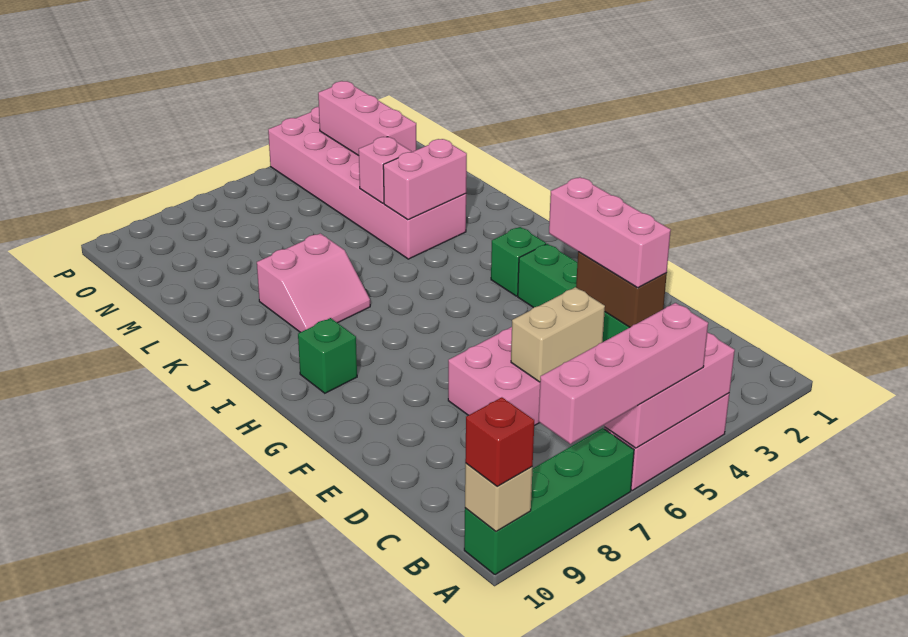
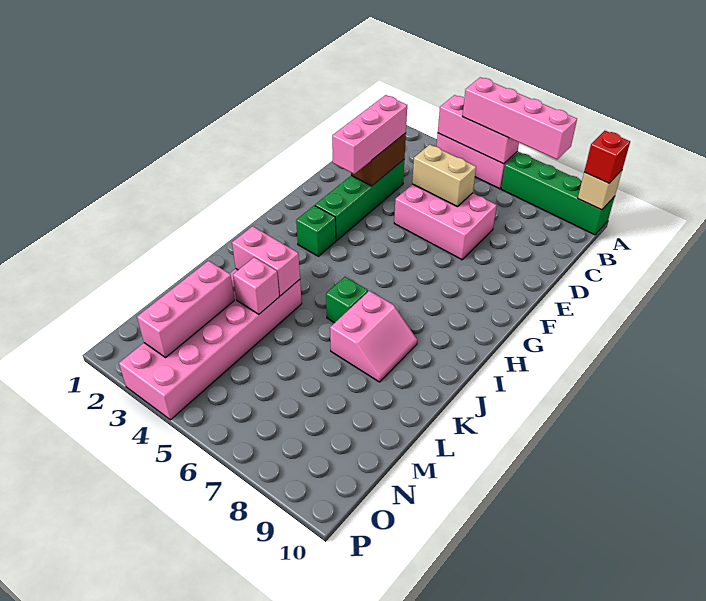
green brick H9 level 1 -> green brick J6 level 1
pink slope J7:K8 level 1 top K -> pink slope J7:K8 level 1 top 7

